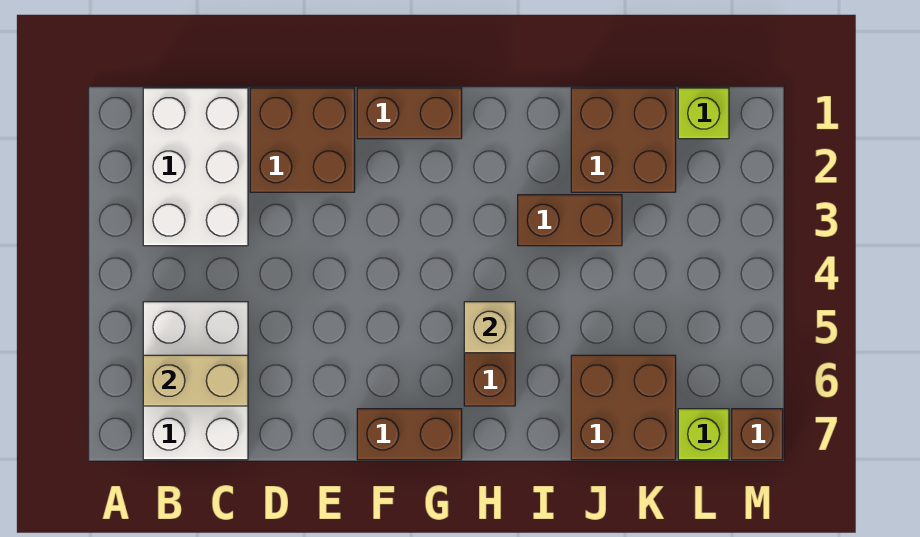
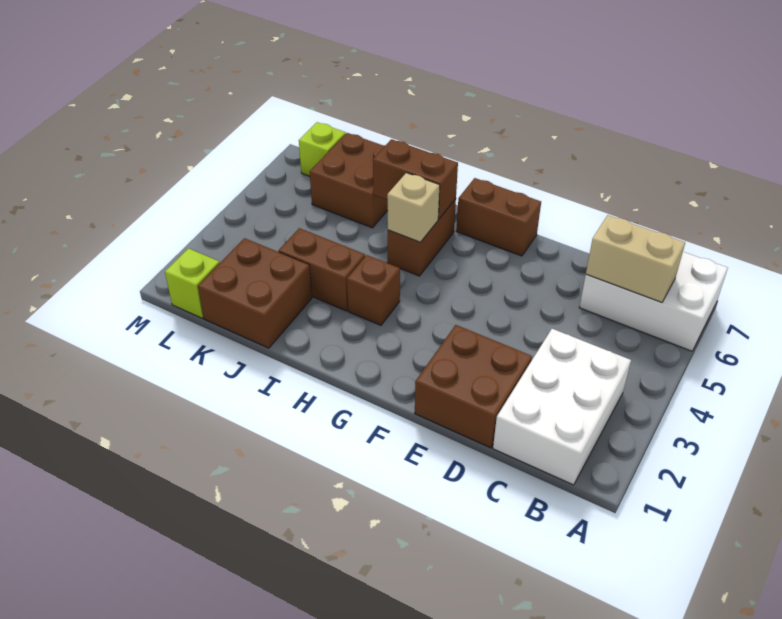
white brick B5:C7 level 1 -> white brick A6:C7 level 1
brown brick F1:G1 level 1 -> brown brick H6:I6 level 2
brown brick M7 level 1 -> brown brick H3 level 1

